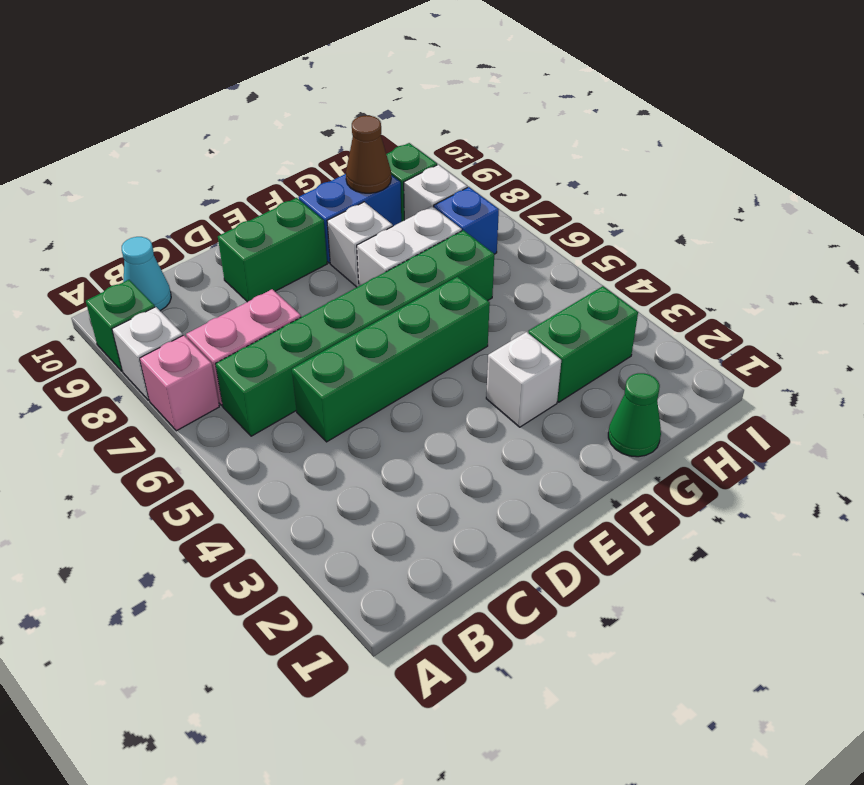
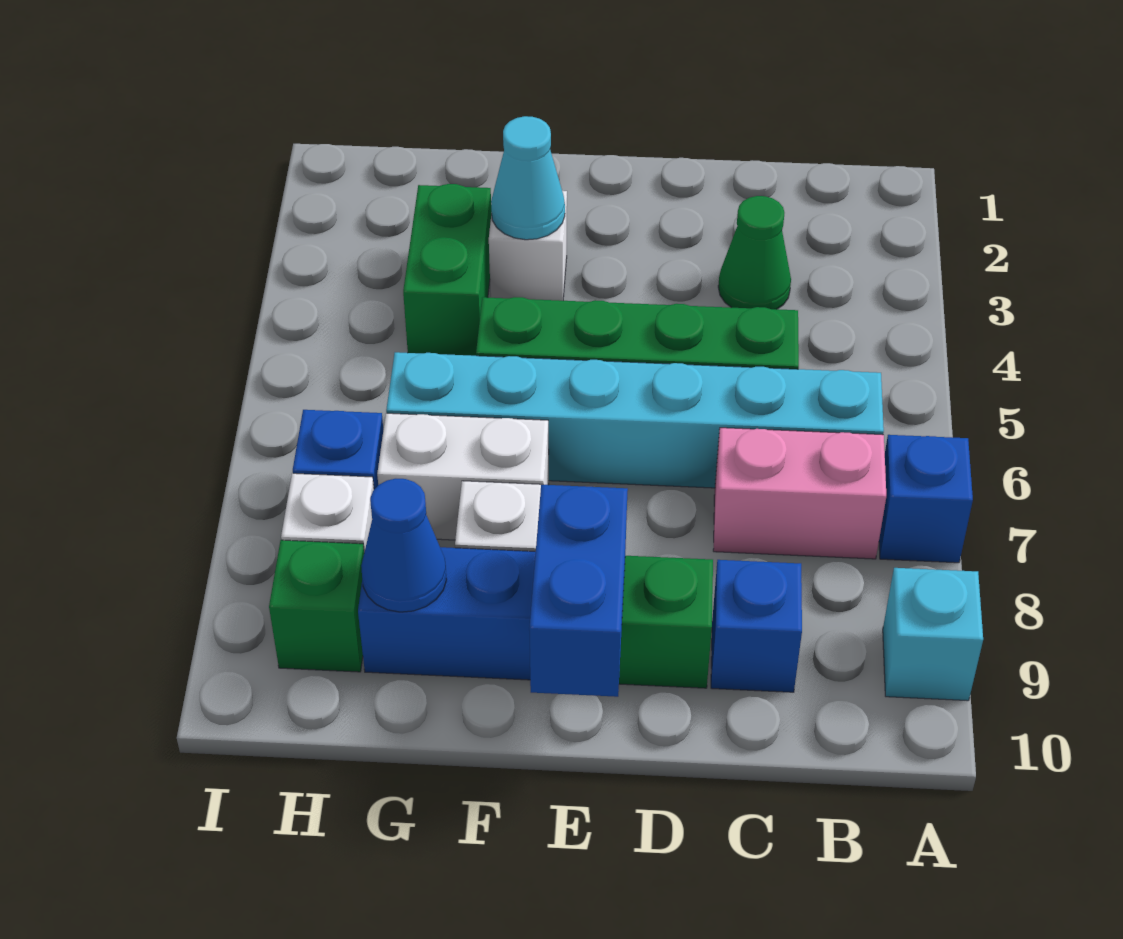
pink brick A7 level 1 -> blue brick A7 level 1
white brick A8 level 1 -> none
green brick A9 level 1 -> cyan brick A9 level 1
green brick B6:G6 level 1 -> cyan brick B6:G6 level 1
cyan cone B10 level 1 -> cyan cone F3 level 2
none -> blue brick C9 level 1
none -> blue brick E9:E10 level 2
green cone G1 level 1 -> green cone C3 level 1
green brick G3:H3 level 1 -> green brick G3:G4 level 1
brown cone G9 level 2 -> blue cone G9 level 2

